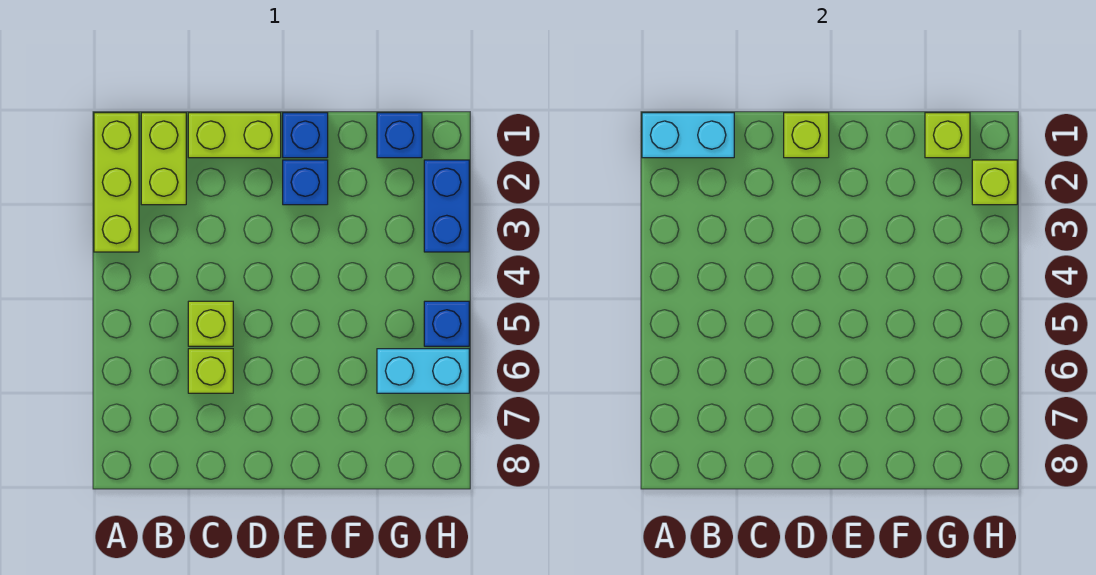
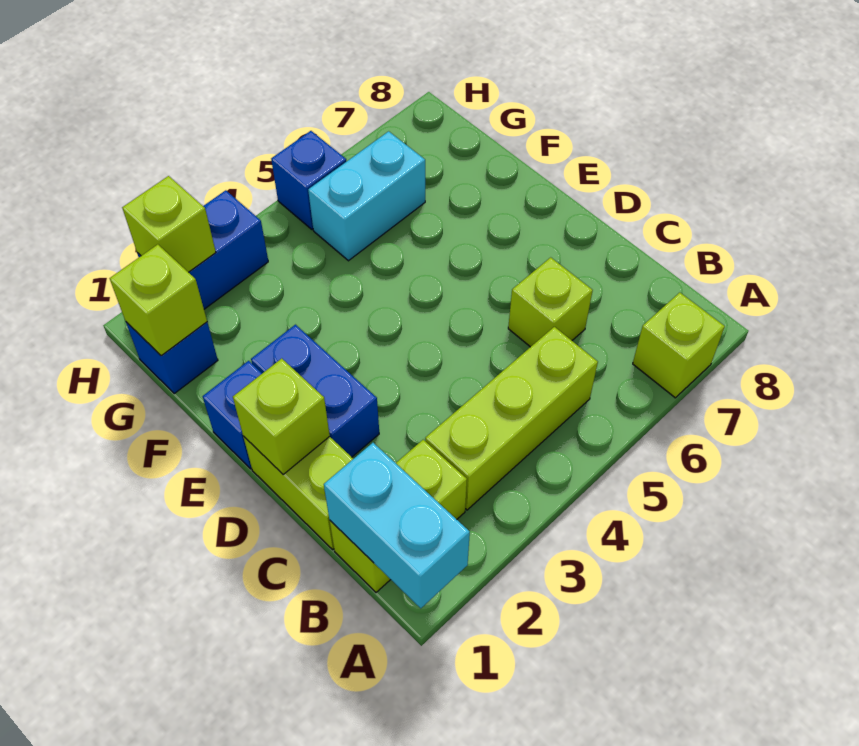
lime brick A1:A3 level 1 -> lime brick B3:B5 level 1
lime brick C5 level 1 -> lime brick A7 level 1
blue brick E2 level 1 -> blue brick D2:E2 level 1
cyan brick G6:H6 level 1 -> cyan brick G5:G6 level 1

